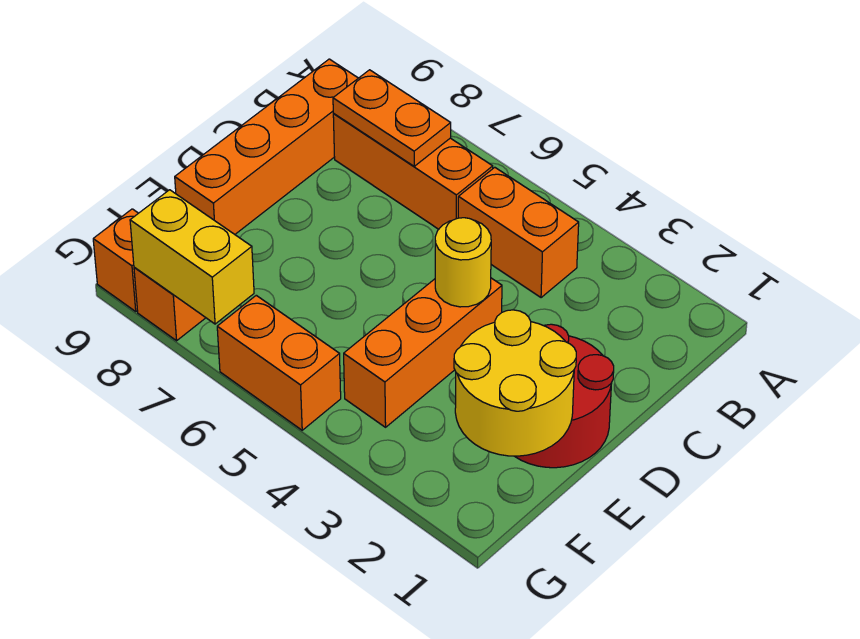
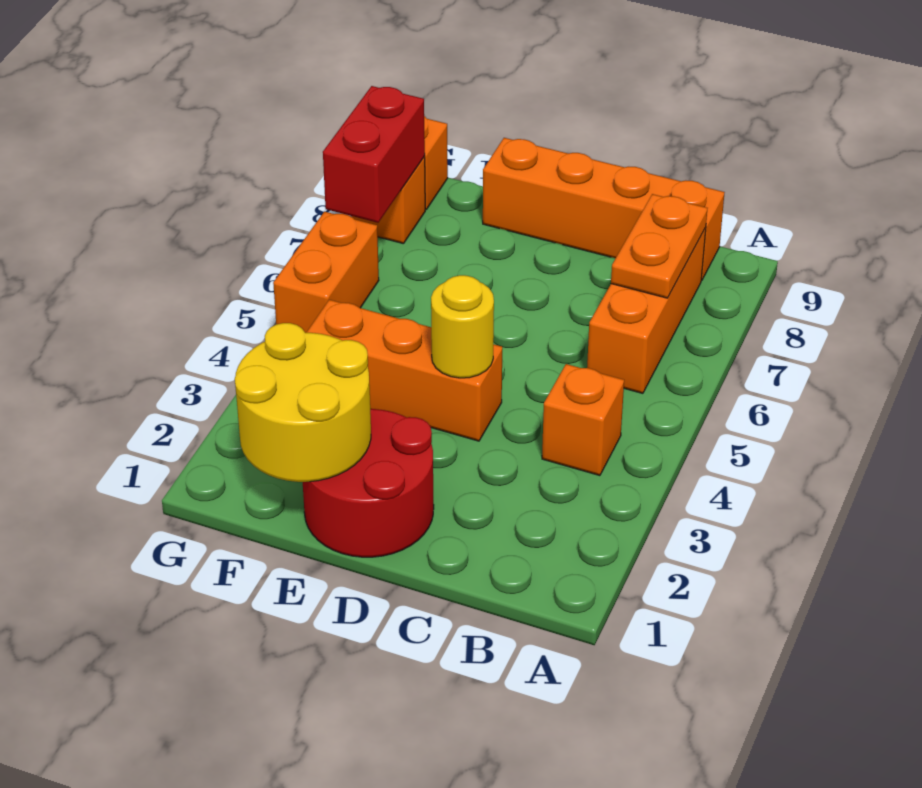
orange brick B4:B5 level 1 -> orange brick B4 level 1
yellow brick G7:G8 level 2 -> red brick G7:G8 level 2

